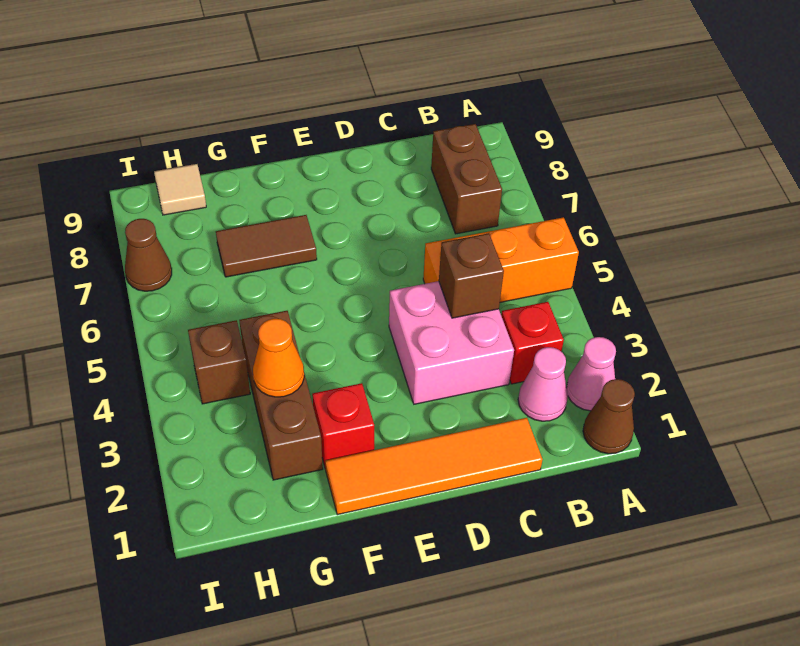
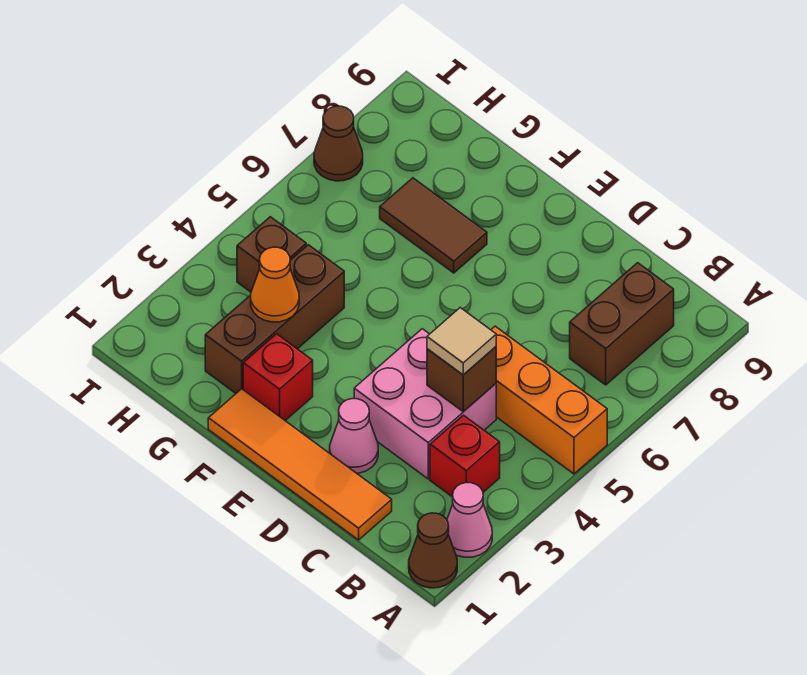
pink cone B2 level 1 -> pink cone D2 level 1
tan tile H9 level 1 -> tan tile C4 level 3

